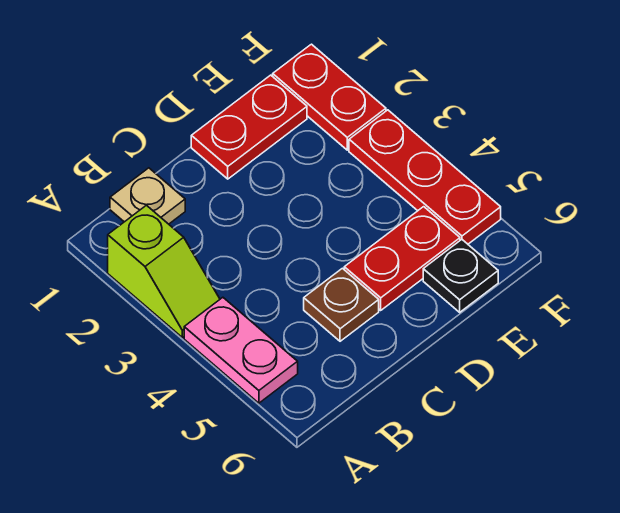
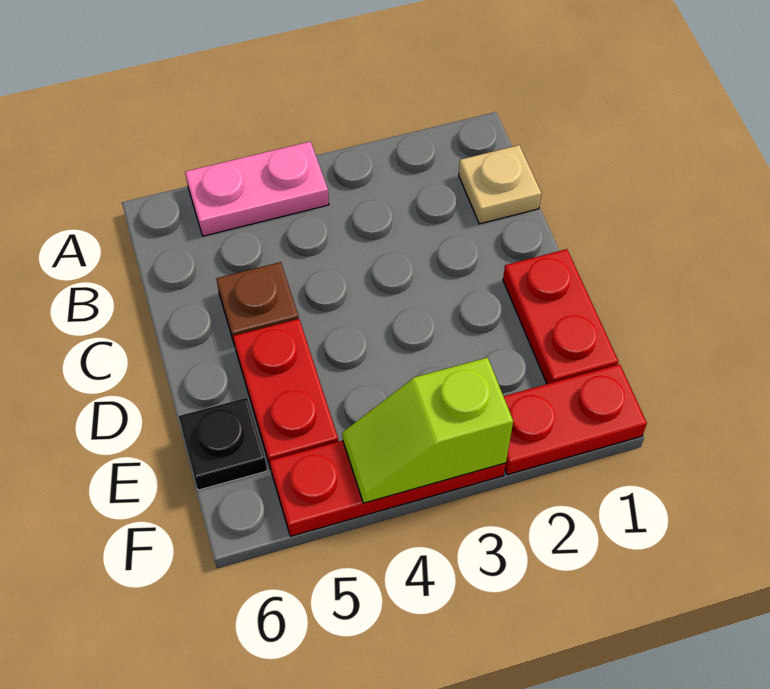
lime slope A2:A3 level 1 top 2 -> lime slope F3:F4 level 2 top 3

